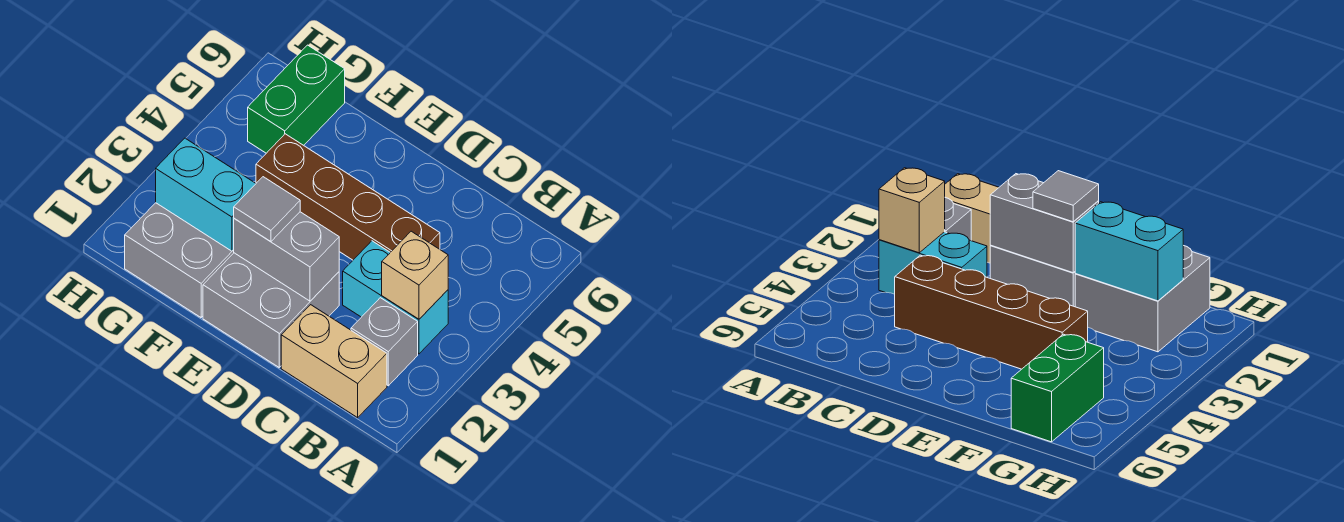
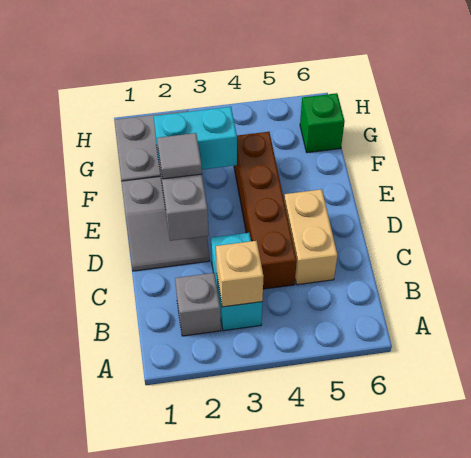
tan brick B1:C1 level 1 -> tan brick C5:D5 level 1
grey brick D1:E2 level 1 -> grey slope D1:E2 level 1 top E
cyan brick F2:G2 level 2 -> cyan brick F2:F3 level 2
green brick G5:G6 level 1 -> green brick G6 level 1

